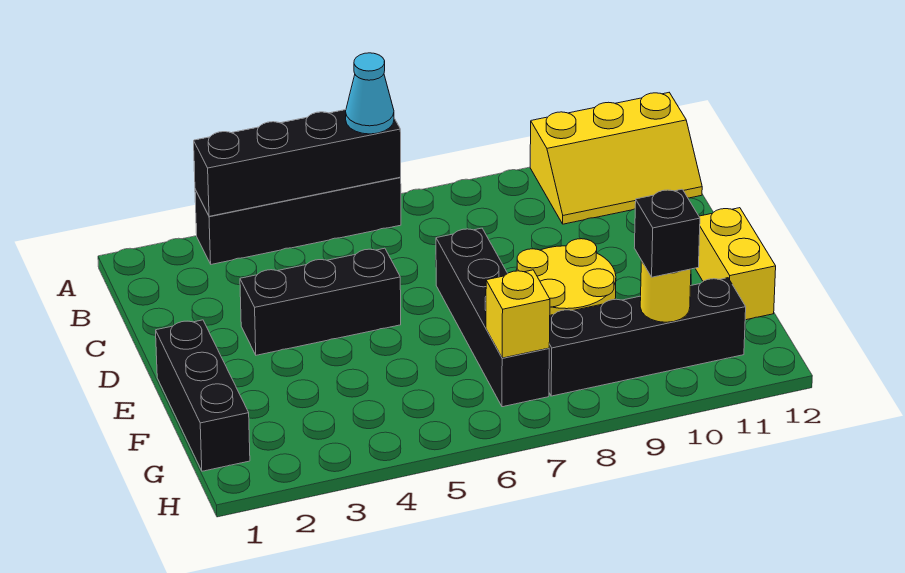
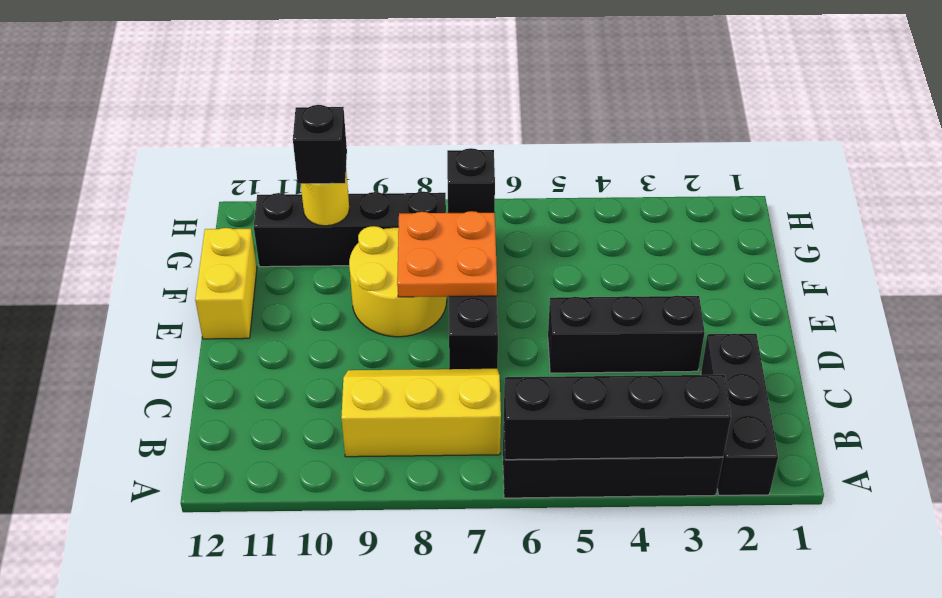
cyan cone A6 level 3 -> none
yellow slope A10:B12 level 1 top A -> yellow slope B7:C9 level 1 top B
black brick E1:G1 level 1 -> black brick A2:C2 level 1
none -> orange plate E7:F8 level 2
yellow brick G7 level 2 -> black brick G7 level 2

